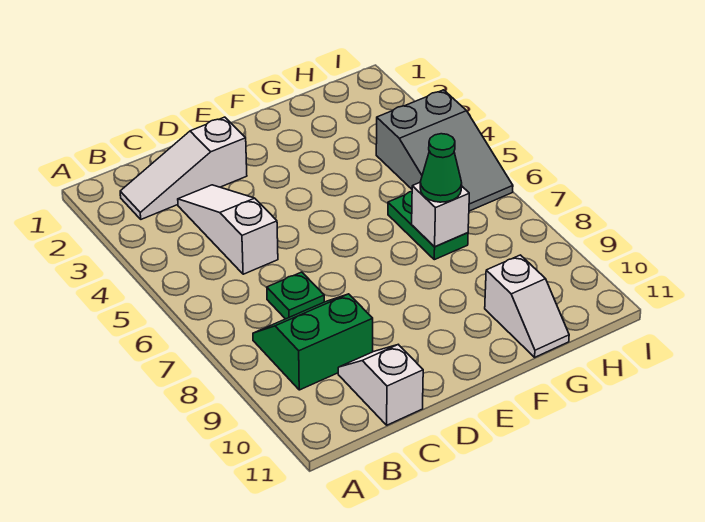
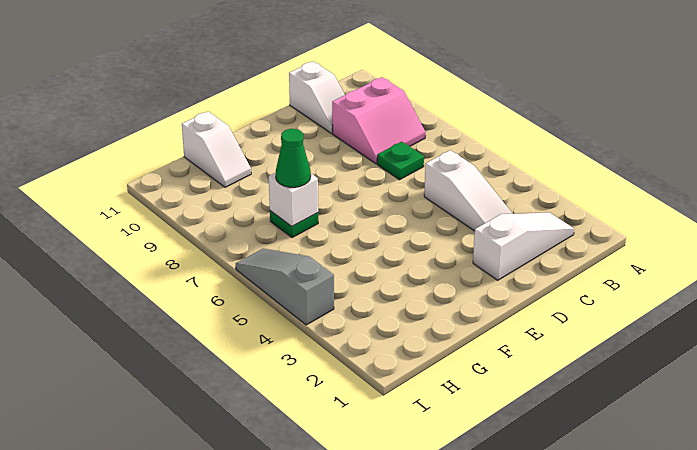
green slope B8:C9 level 1 top 9 -> pink slope B8:C9 level 1 top 9
green plate G6:G7 level 1 -> green plate G7 level 1
white slope G10:G11 level 1 top 10 -> white slope G10:G11 level 1 top 11
grey slope H4:I6 level 1 top 4 -> grey slope I4:I6 level 1 top 4

